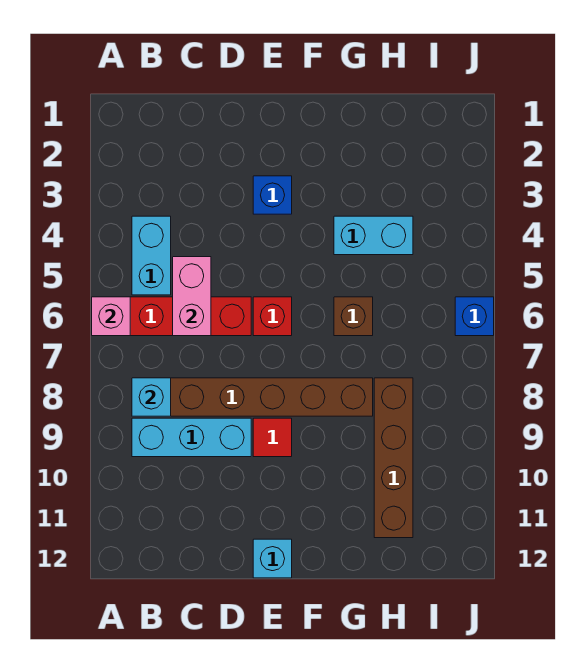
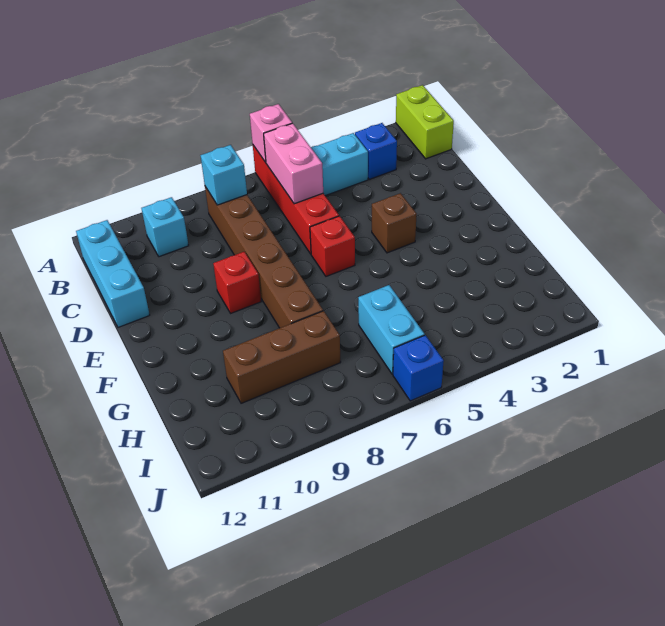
none -> lime brick A1:B1 level 1
cyan brick B9:D9 level 1 -> cyan brick B12:D12 level 1
pink brick C5:C6 level 2 -> pink brick B6:C6 level 2
blue brick E3 level 1 -> blue brick B3 level 1
red tile E9 level 1 -> red brick E9 level 1
cyan brick E12 level 1 -> cyan brick B10 level 1
cyan brick G4:H4 level 1 -> cyan brick H6:I6 level 1
brown brick G6 level 1 -> brown brick E4 level 1
brown brick H8:H11 level 1 -> brown brick H8:H10 level 1

